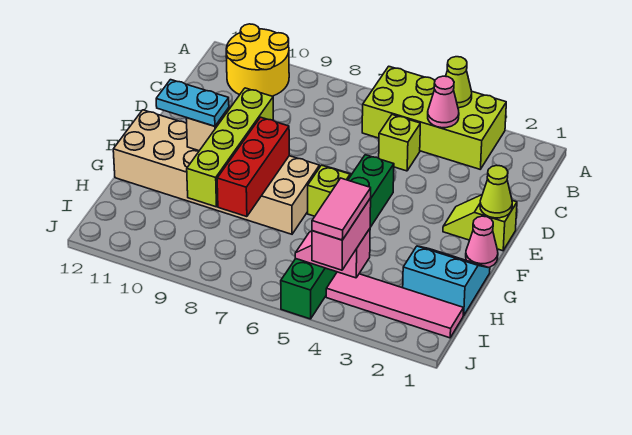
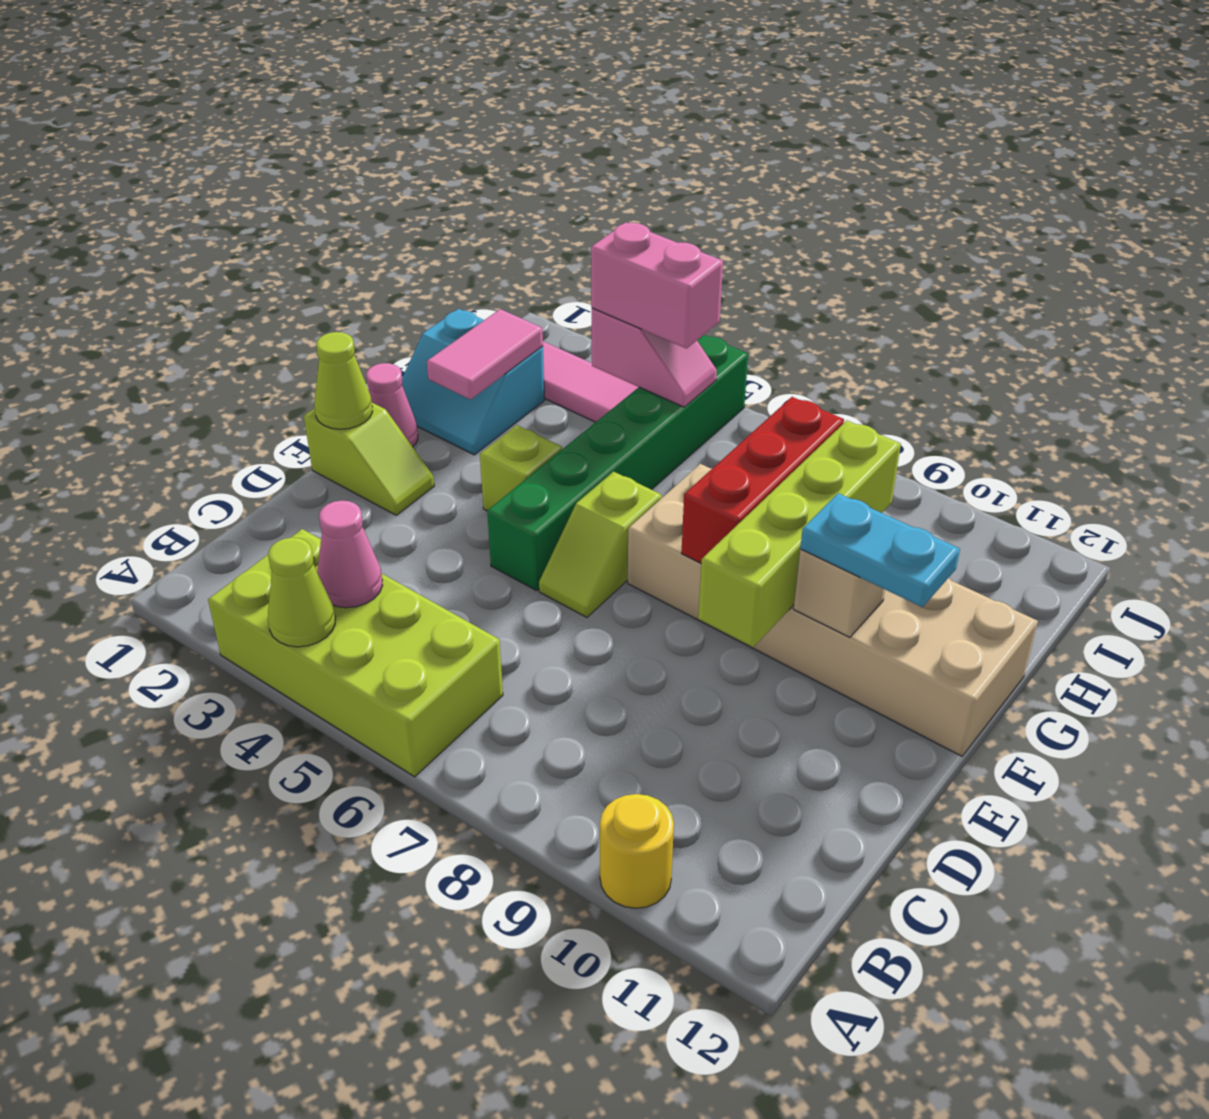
yellow round brick A10:B11 level 1 -> yellow round brick A10 level 1
lime brick C5 level 1 -> lime brick F4 level 1
pink brick I4:J4 level 3 -> pink brick I4:I5 level 3
pink tile I4:J4 level 4 -> pink tile G2:H2 level 2

